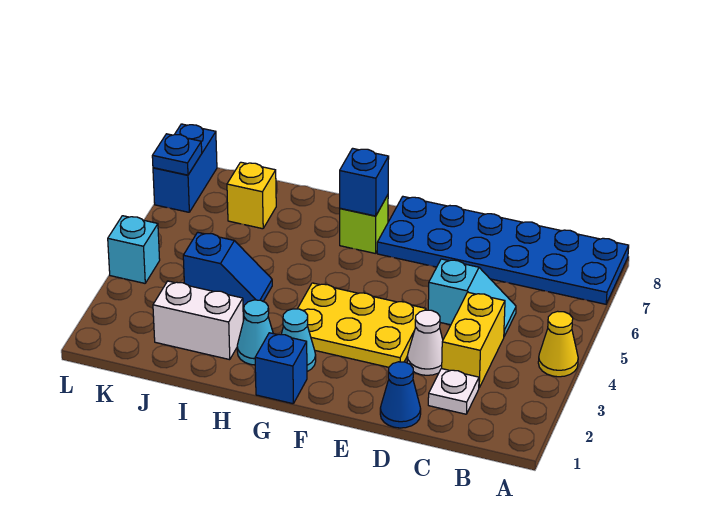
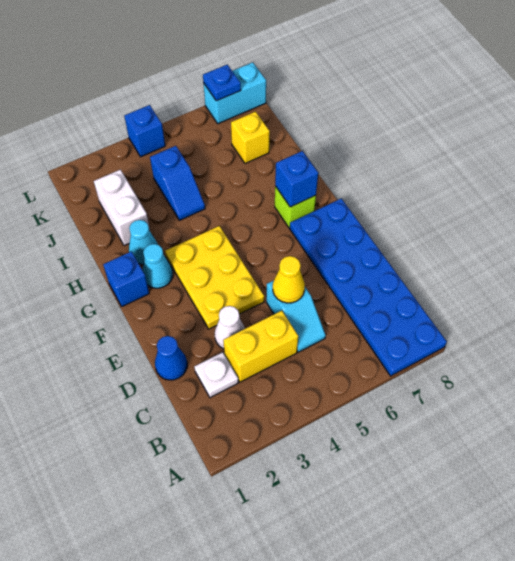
yellow cone A4 level 1 -> yellow cone D5 level 2
cyan brick L4 level 1 -> blue brick L4 level 1
blue brick L7:L8 level 1 -> cyan brick L7:L8 level 1

